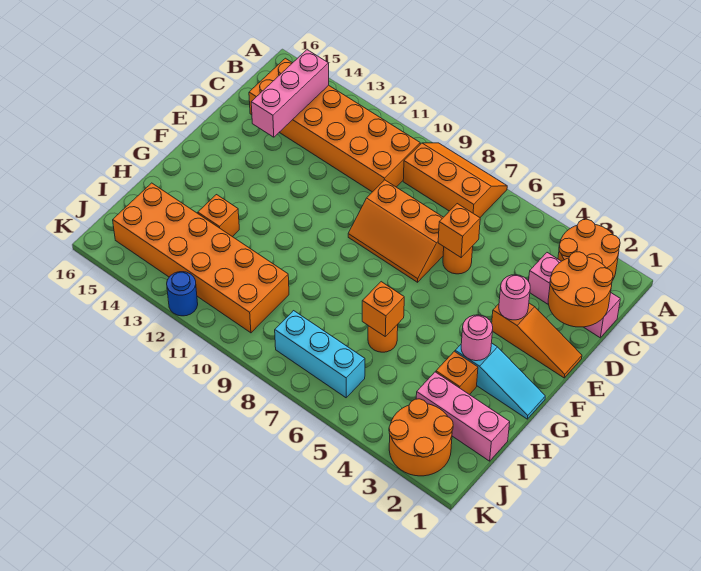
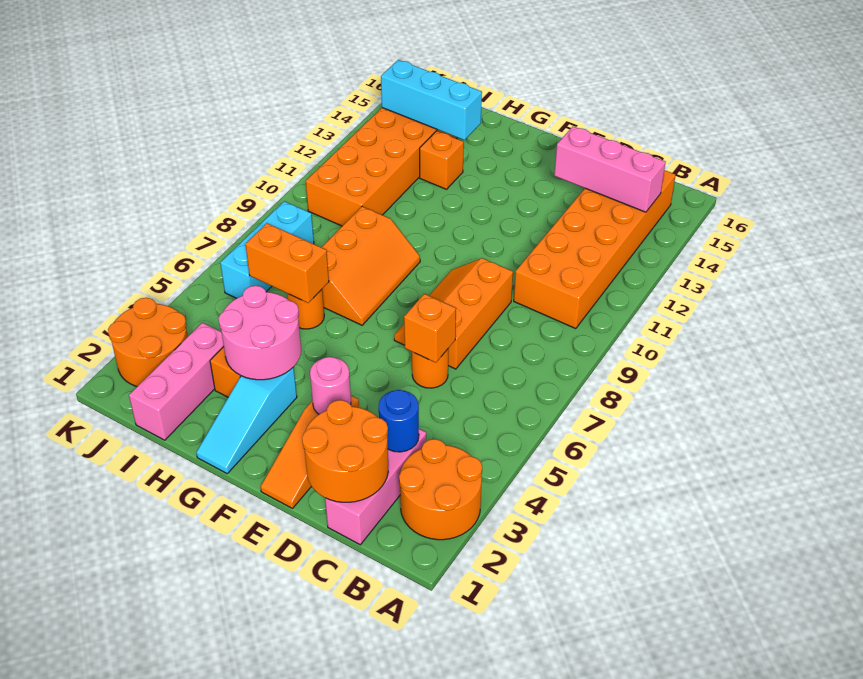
orange slope A7:B9 level 1 top B -> orange slope G7:H9 level 1 top H
pink round brick G3 level 2 -> pink round brick G3:H4 level 2
orange brick H6 level 2 -> orange brick H6:I6 level 2
none -> cyan brick H14:J14 level 2
blue round brick K12 level 1 -> blue round brick C3 level 2

